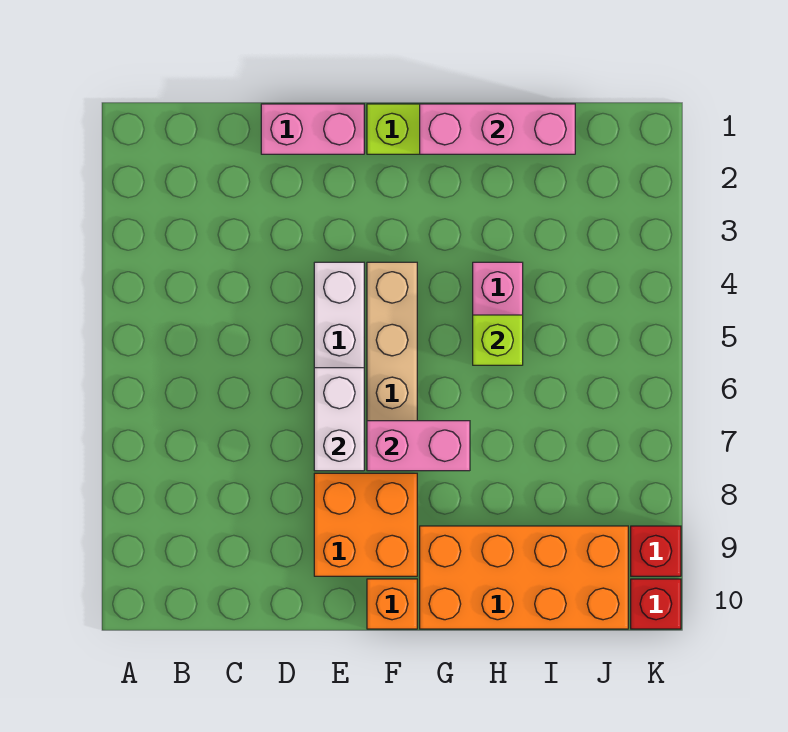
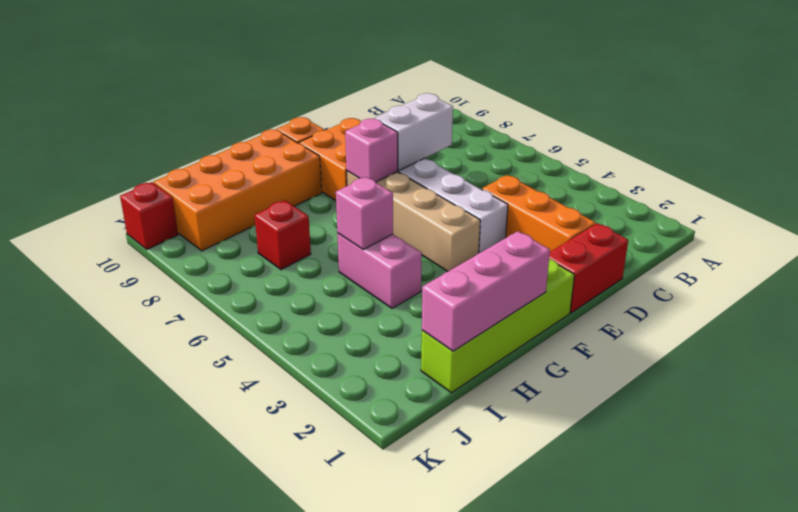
pink brick D1:E1 level 1 -> red brick D1:E1 level 1
none -> orange brick D2:D4 level 1
white brick E6:E7 level 2 -> white brick D7:E7 level 2
pink brick F7:G7 level 2 -> pink brick F7 level 2
lime brick H5 level 2 -> pink brick H5 level 2
red brick K9 level 1 -> red brick I7 level 1

